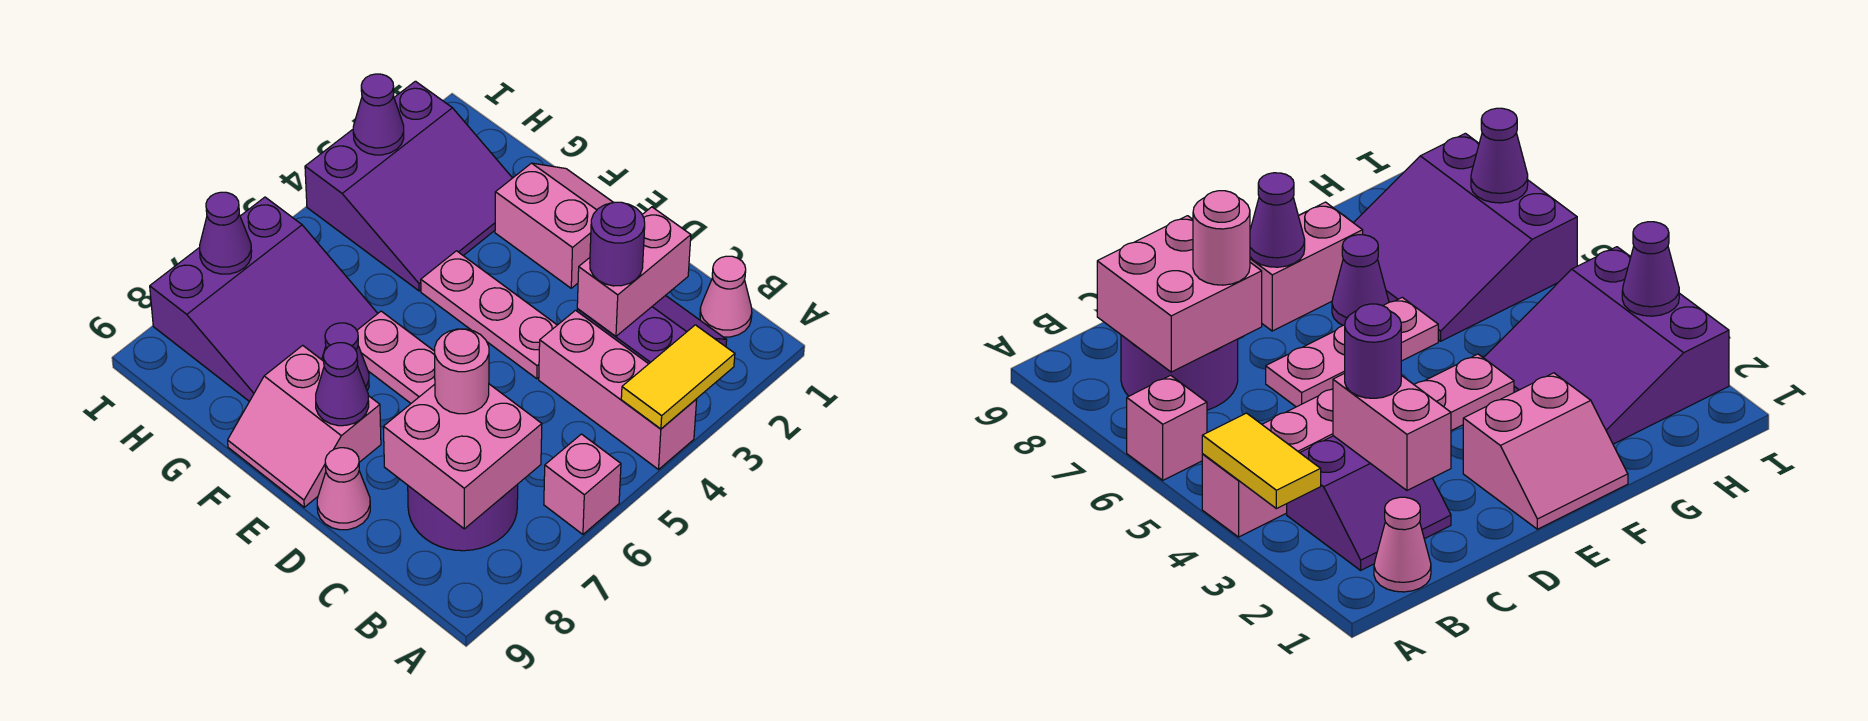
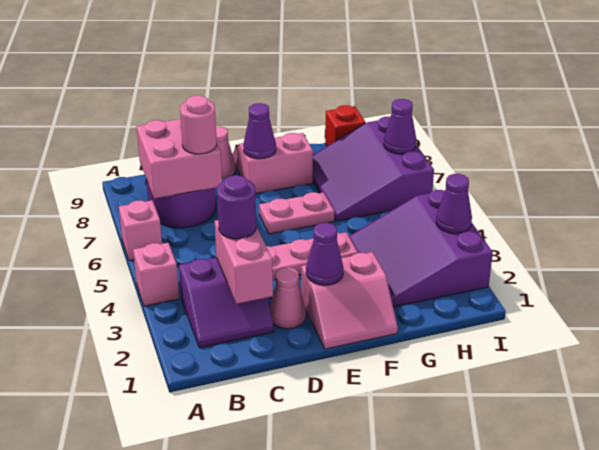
yellow tile A3:A4 level 2 -> none
pink brick A4:C4 level 1 -> pink brick A4 level 1
pink cone B1 level 1 -> pink cone D2 level 1
pink plate D6:F6 level 1 -> pink plate E6:F6 level 1
purple cone F7 level 1 -> purple cone E2 level 2
none -> red brick H9 level 1

